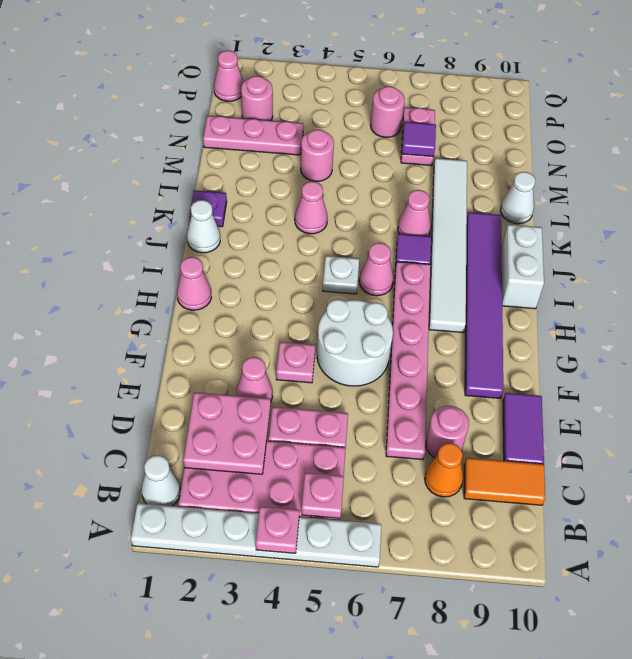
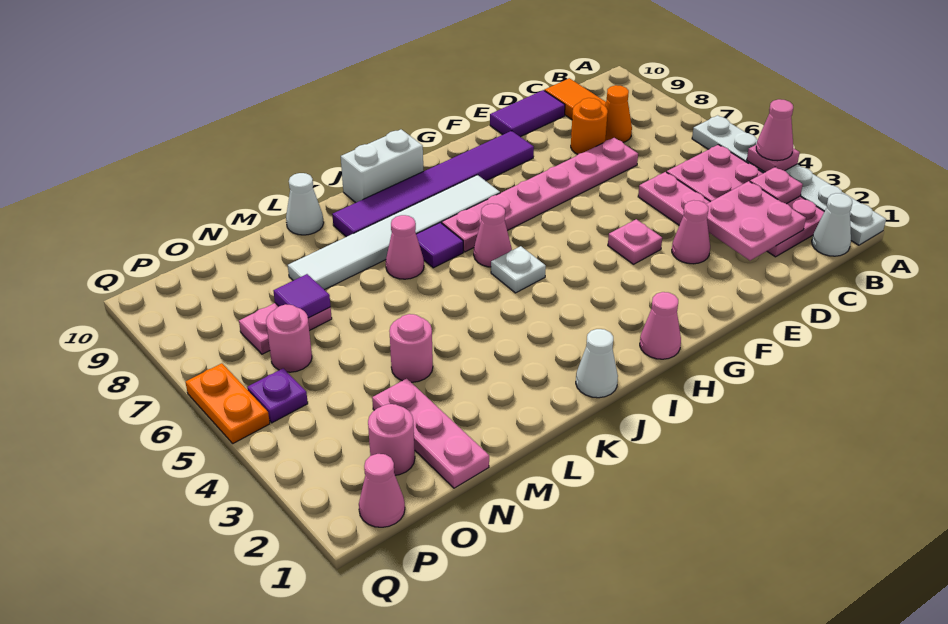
pink plate B5 level 2 -> pink plate B3 level 2
pink round brick D8 level 1 -> orange round brick D8 level 1
white round brick F5:G6 level 1 -> none
purple plate K1 level 1 -> purple plate P5 level 1
pink cone K4 level 1 -> pink cone A4 level 3
none -> orange plate Q5:Q6 level 1

